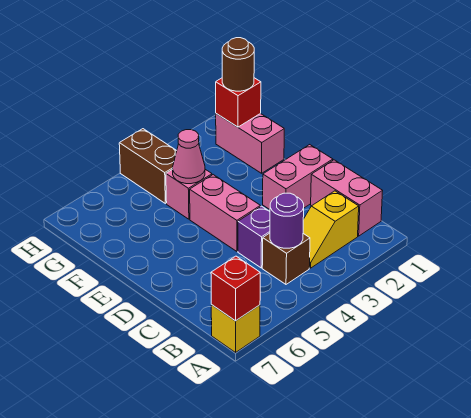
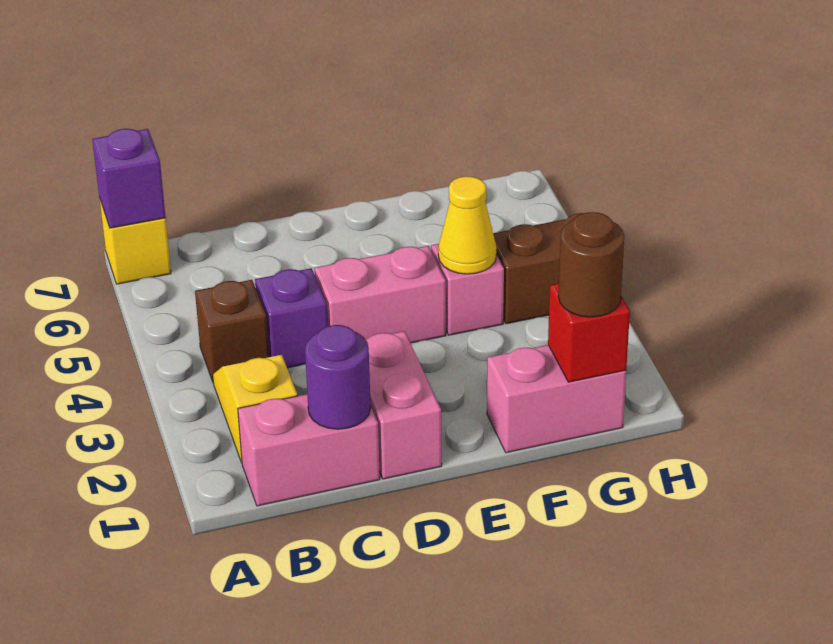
red brick A7 level 2 -> purple brick A7 level 2
purple round brick B4 level 2 -> purple round brick C1 level 2
pink cone F4 level 2 -> yellow cone F4 level 2

